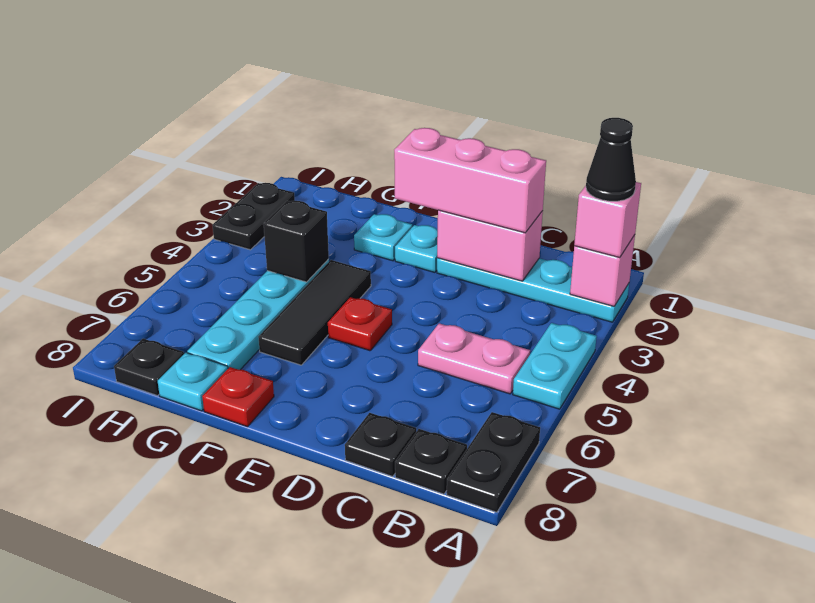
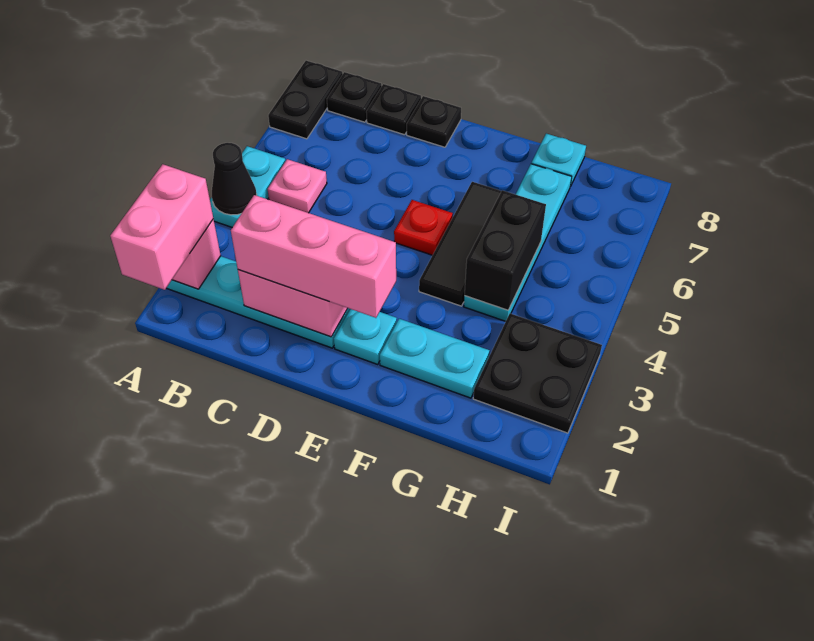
pink brick A2 level 3 -> pink brick A1:A2 level 3
black cone A2 level 4 -> black cone A4 level 2
pink plate B5:C5 level 1 -> pink plate B5 level 1
cyan plate F2 level 1 -> cyan plate F2:G2 level 1
red plate F8 level 1 -> none
black brick G4 level 2 -> black brick G4:G5 level 2
black plate H8 level 1 -> black plate D8 level 1
black plate I2:I3 level 1 -> black plate H2:I3 level 1

